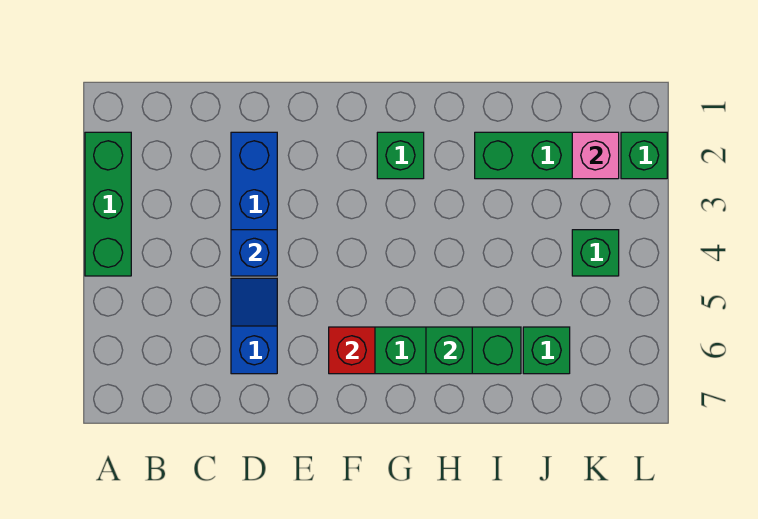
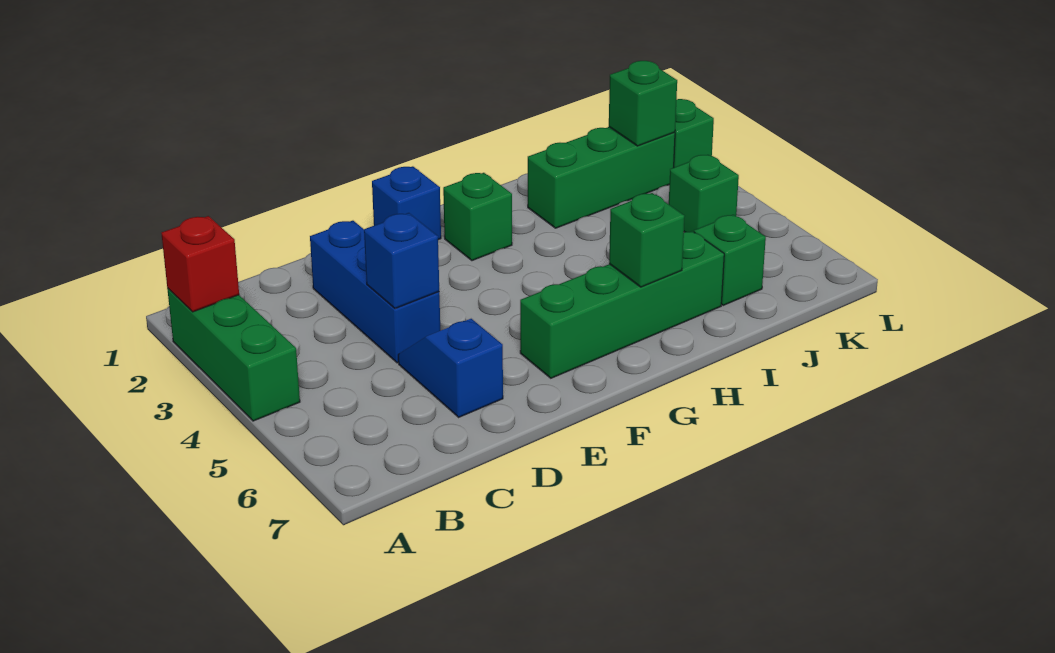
none -> blue brick F1 level 1
red brick F6 level 2 -> red brick A2 level 2
pink brick K2 level 2 -> green brick K2 level 2

